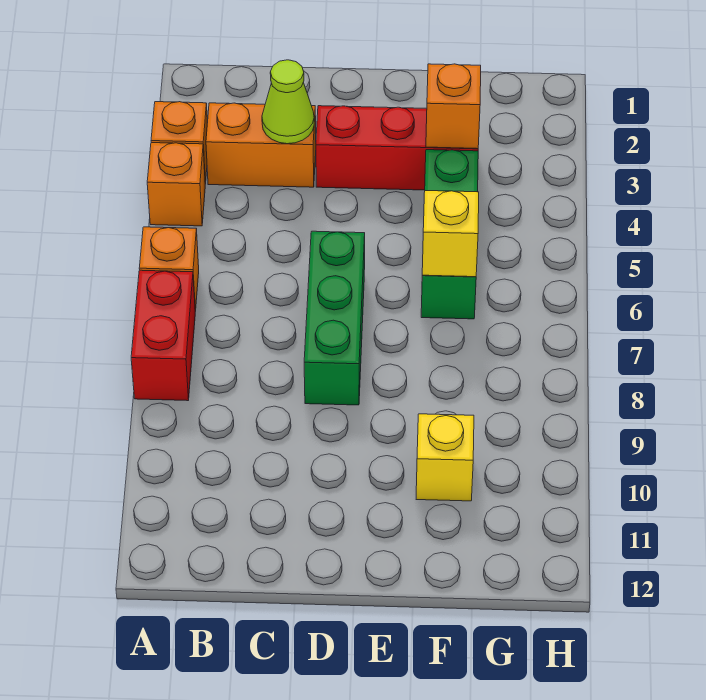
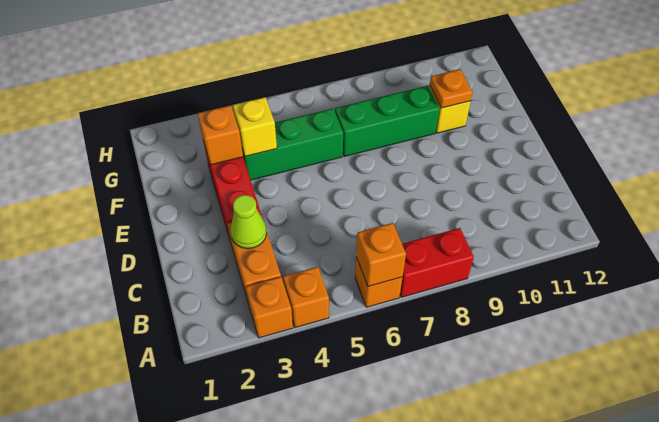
none -> orange brick A6 level 2
green brick D6:D8 level 1 -> green brick F7:F9 level 1
yellow brick F6 level 2 -> yellow brick F4 level 2
none -> orange plate F10 level 2

